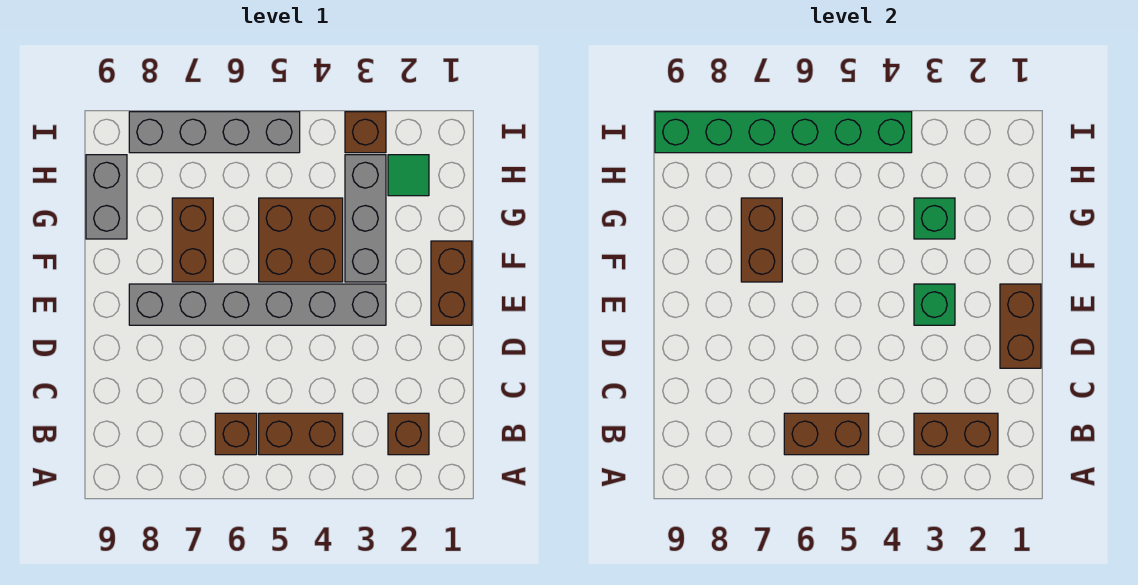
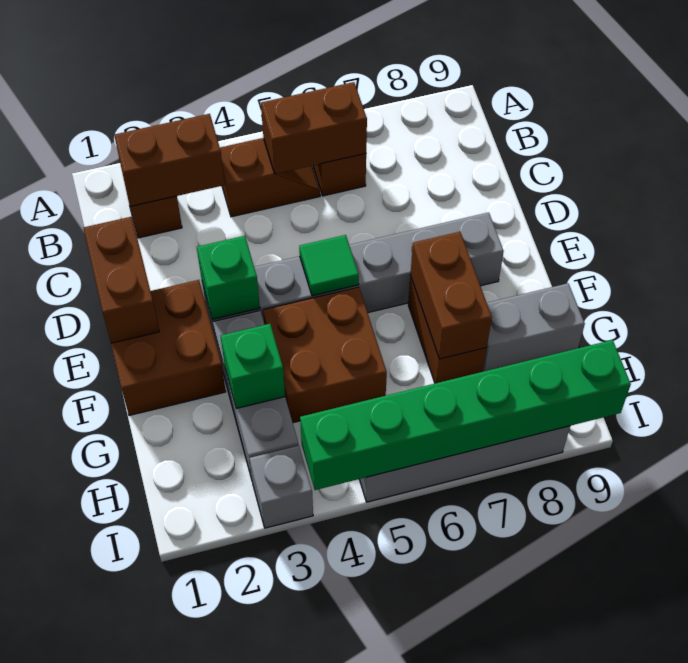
brown brick B4:B5 level 1 -> brown slope B4:B5 level 1 top 4
brown brick E1:F1 level 1 -> brown brick E1:F2 level 1
grey brick G9:H9 level 1 -> grey brick G8:G9 level 1
green tile H2 level 1 -> green tile E5 level 2
brown brick I3 level 1 -> grey brick I3 level 1

